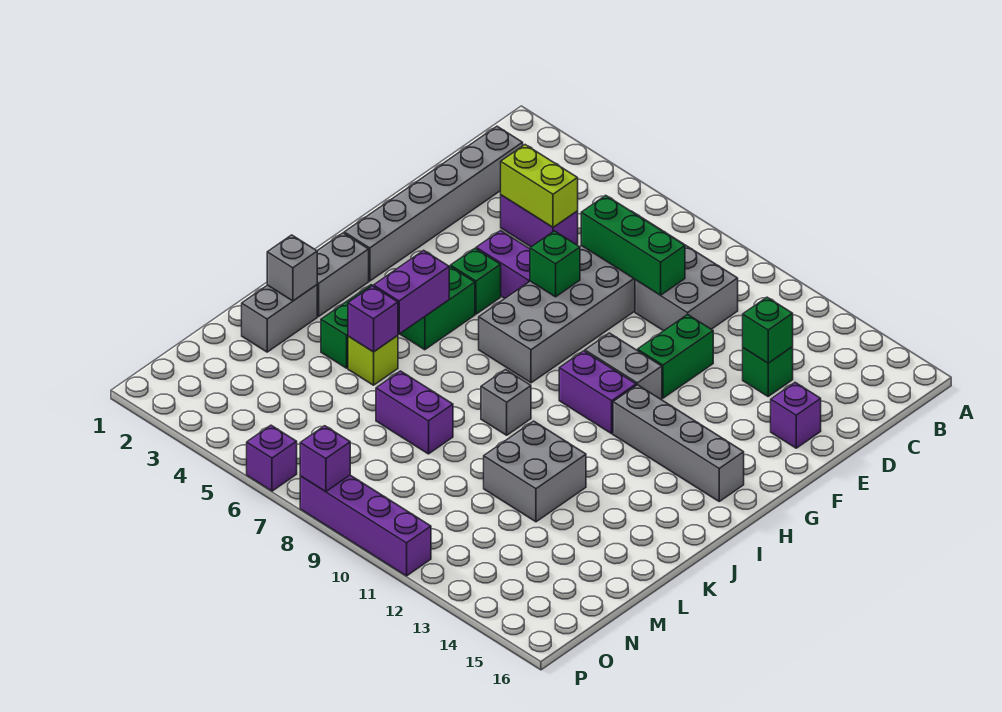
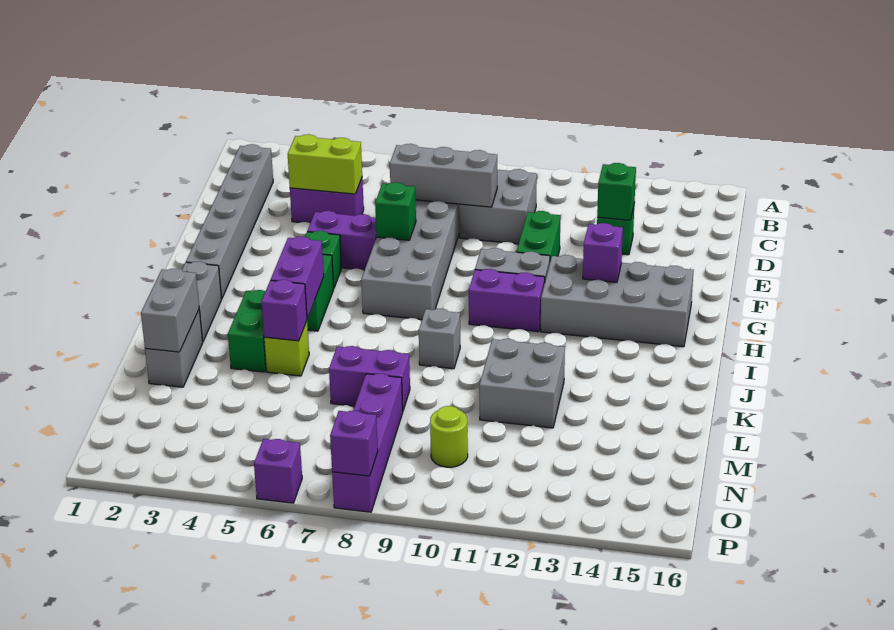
green brick D7:D9 level 2 -> grey brick D7:D9 level 2
purple brick E15 level 1 -> purple brick G13 level 2
grey brick H12:H15 level 1 -> grey brick G12:H15 level 1
grey brick K2 level 2 -> grey brick K2:L2 level 2
none -> lime round brick N10 level 1
purple brick P8:P11 level 1 -> purple brick M8:P8 level 1

